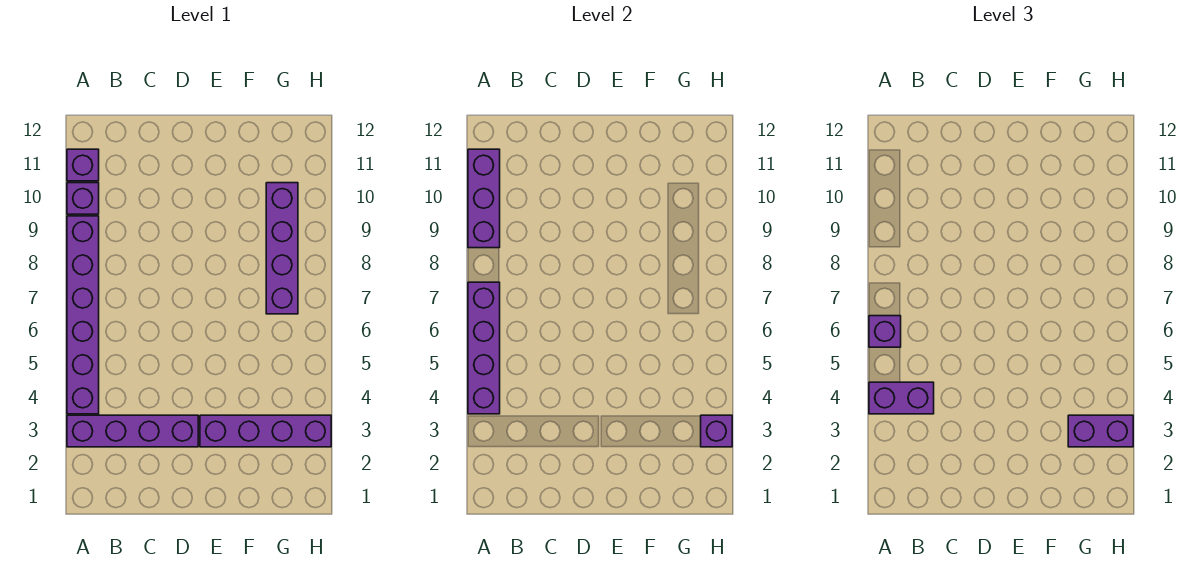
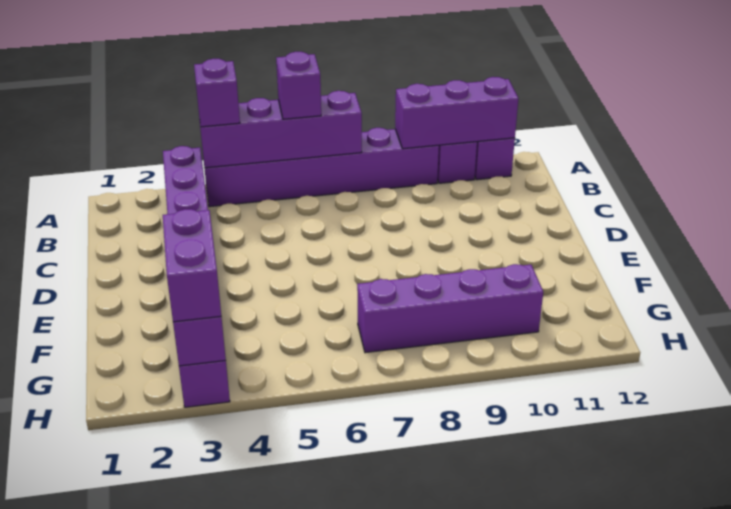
purple brick A4:B4 level 3 -> purple brick A4 level 3

